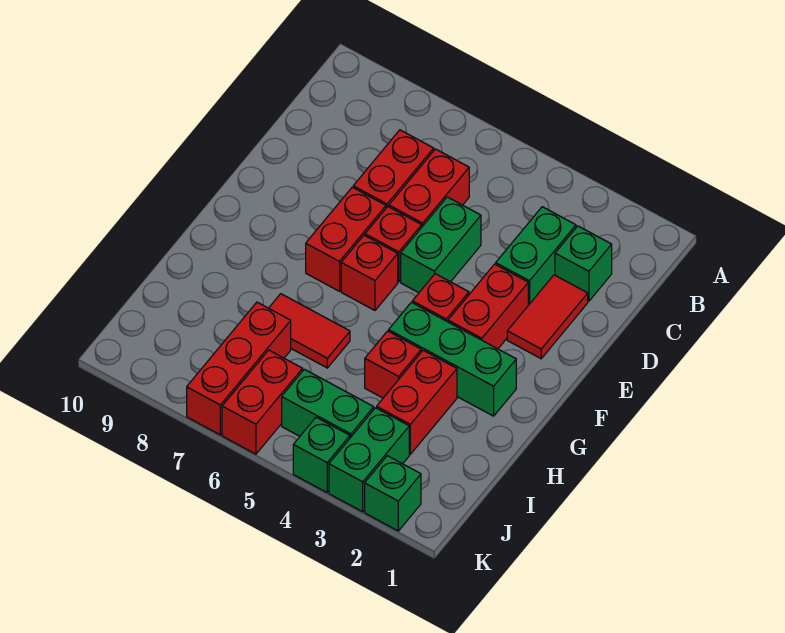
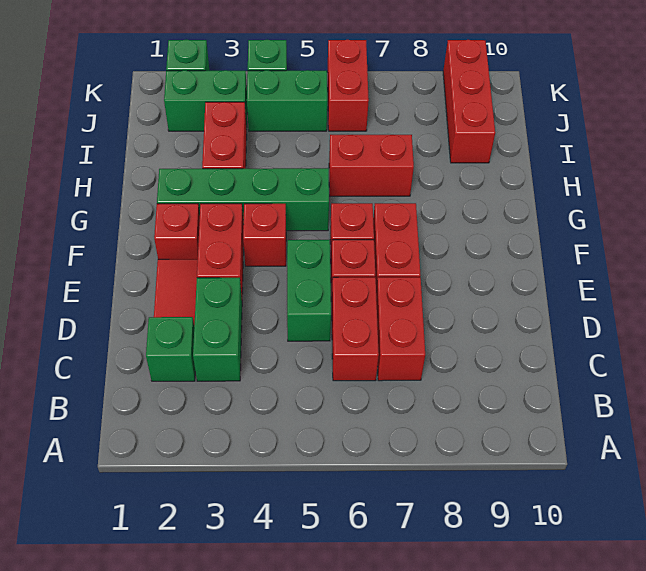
green brick G2:G4 level 1 -> green brick G2:G5 level 1
red brick H4 level 1 -> red brick F2 level 1
red tile H6:H7 level 1 -> red brick H6:H7 level 1
red brick I7:K7 level 1 -> red brick I9:K9 level 1
green brick J3:K3 level 1 -> green brick J2:J3 level 1

